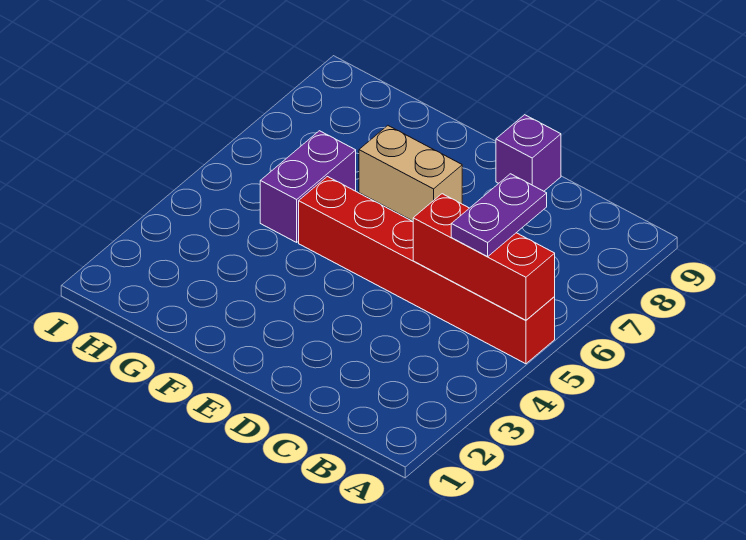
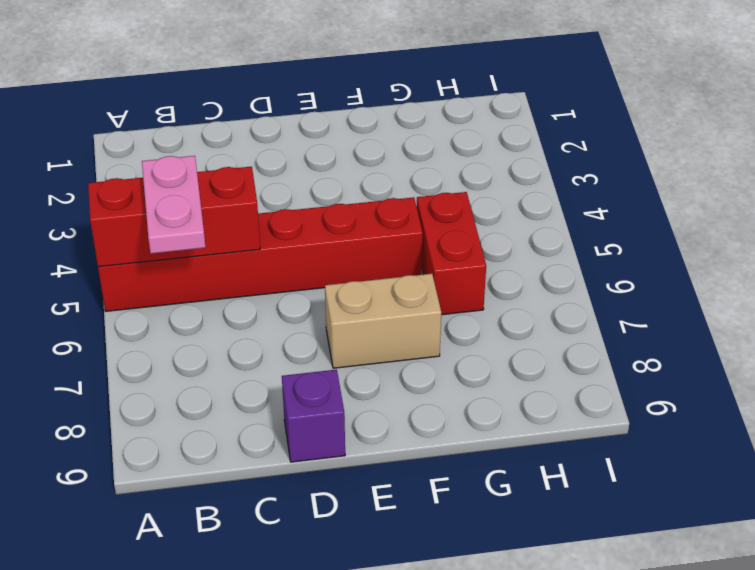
purple plate B5:B6 level 3 -> pink plate B5:B6 level 3
purple brick G5:G6 level 1 -> red brick G5:G6 level 1

